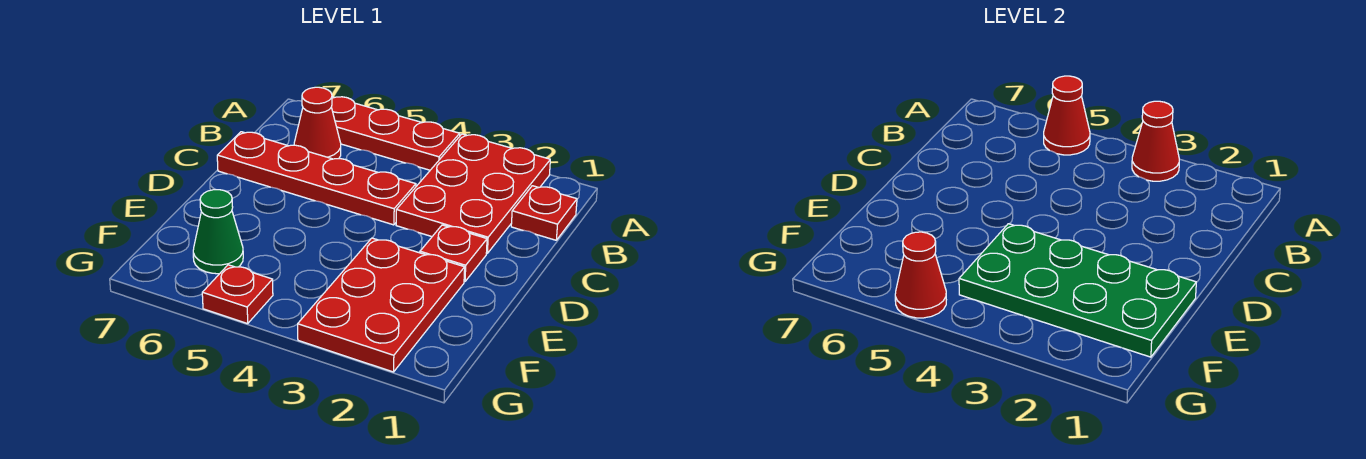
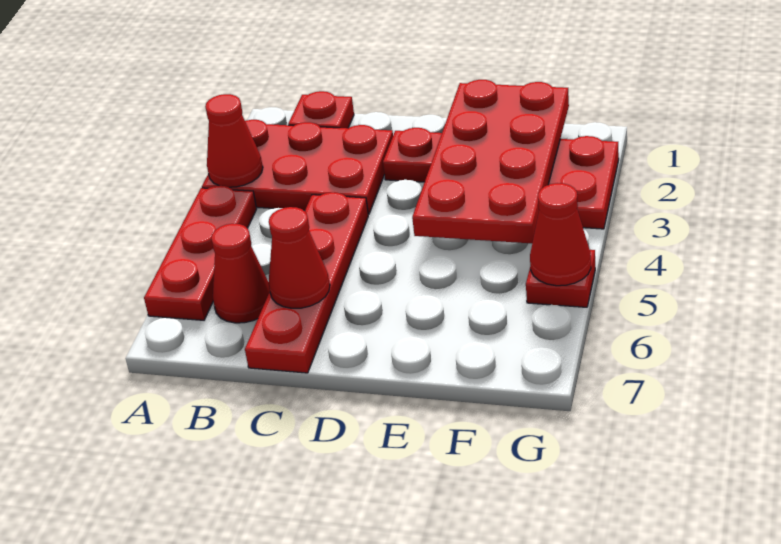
red cone A5 level 2 -> red cone C6 level 2
green plate E1:F4 level 2 -> red plate E1:F4 level 2
green cone F6 level 1 -> none

